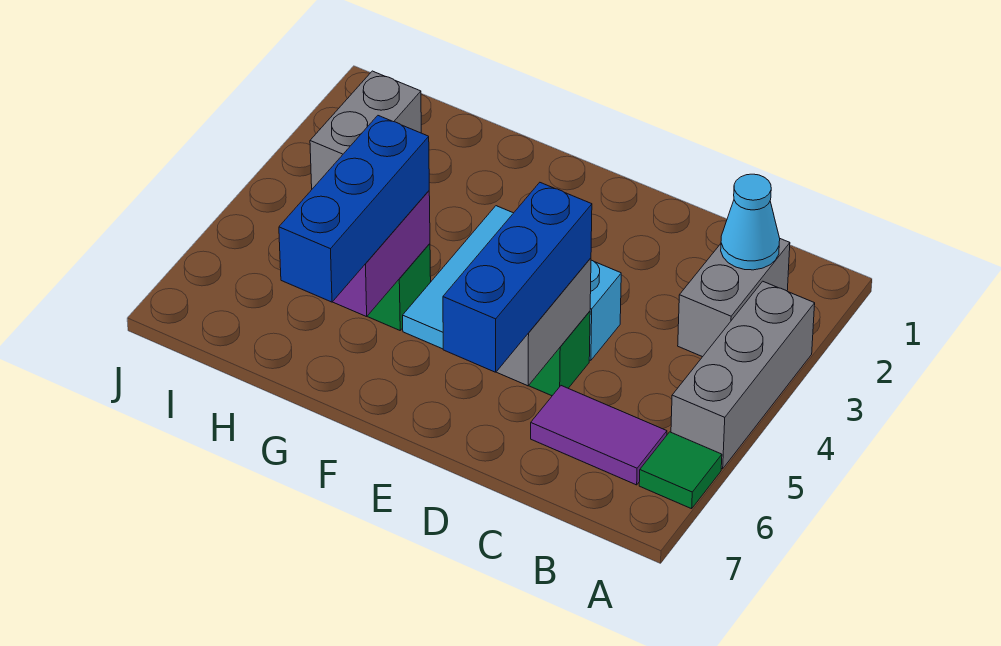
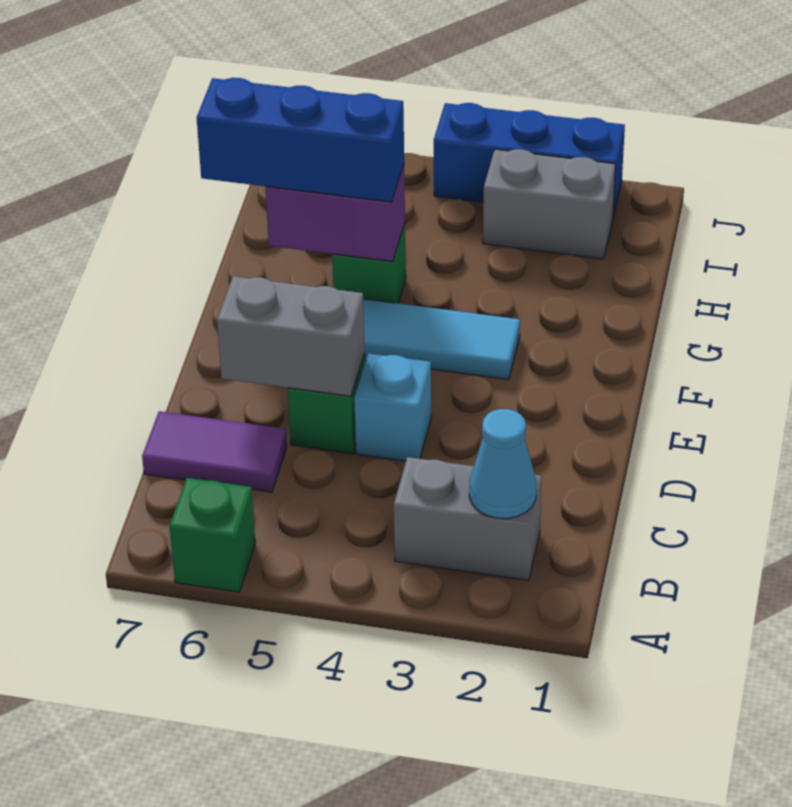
grey brick A3:A5 level 1 -> none
green tile A6 level 1 -> green brick A6 level 1
purple tile B6:C6 level 1 -> purple tile C6:C7 level 1
blue brick D5:D7 level 3 -> blue brick J2:J4 level 1

